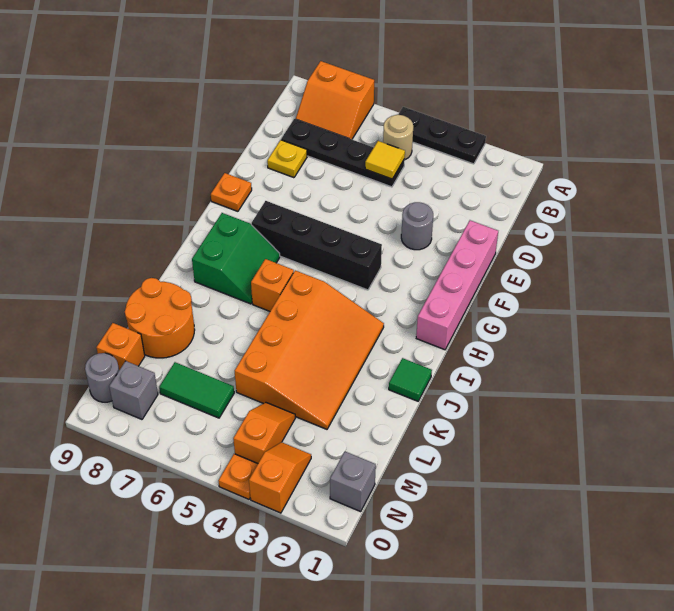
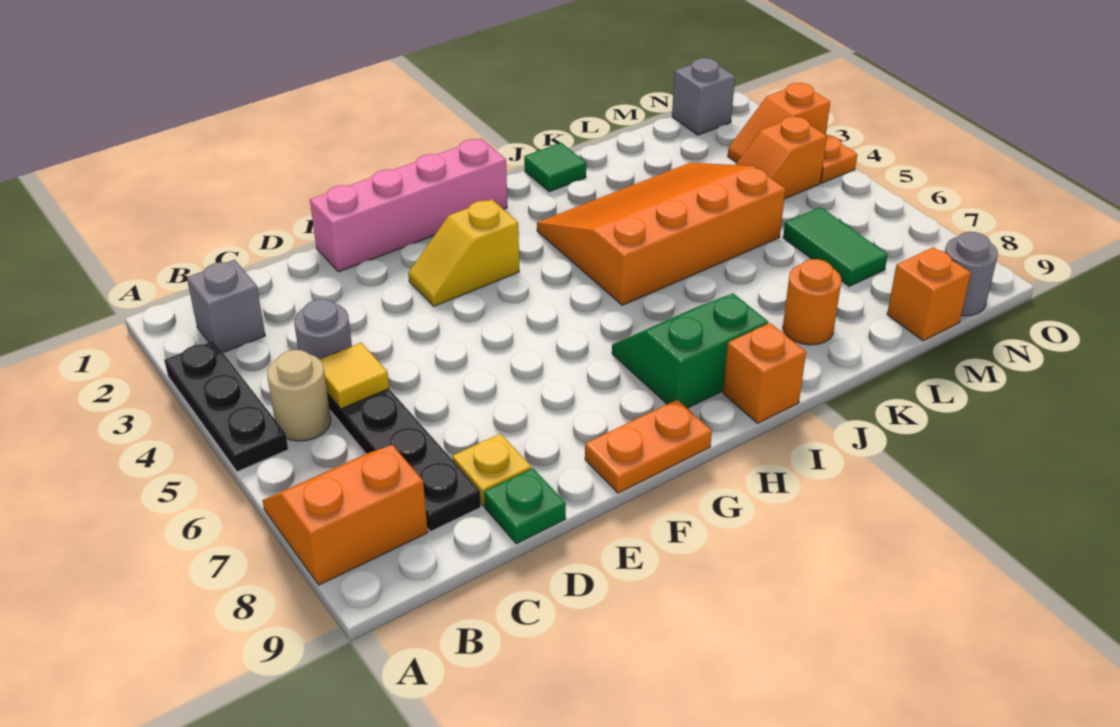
orange slope A7:B8 level 1 top A -> orange slope A7:B8 level 1 top 8
none -> green plate D9 level 1
grey round brick E3 level 1 -> grey round brick C4 level 1
none -> yellow slope F3:G3 level 1 top G
orange plate F9 level 1 -> orange plate F9:G9 level 1
black brick G4:G7 level 1 -> none
orange brick I6 level 1 -> orange brick I9 level 1
orange round brick K8:L9 level 1 -> orange round brick K8 level 1
grey brick N8 level 1 -> grey brick B2 level 1

